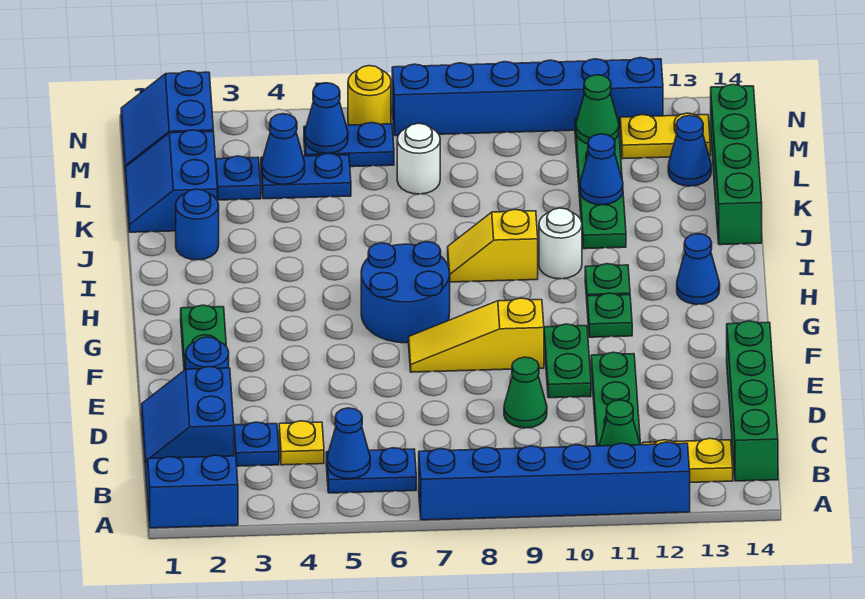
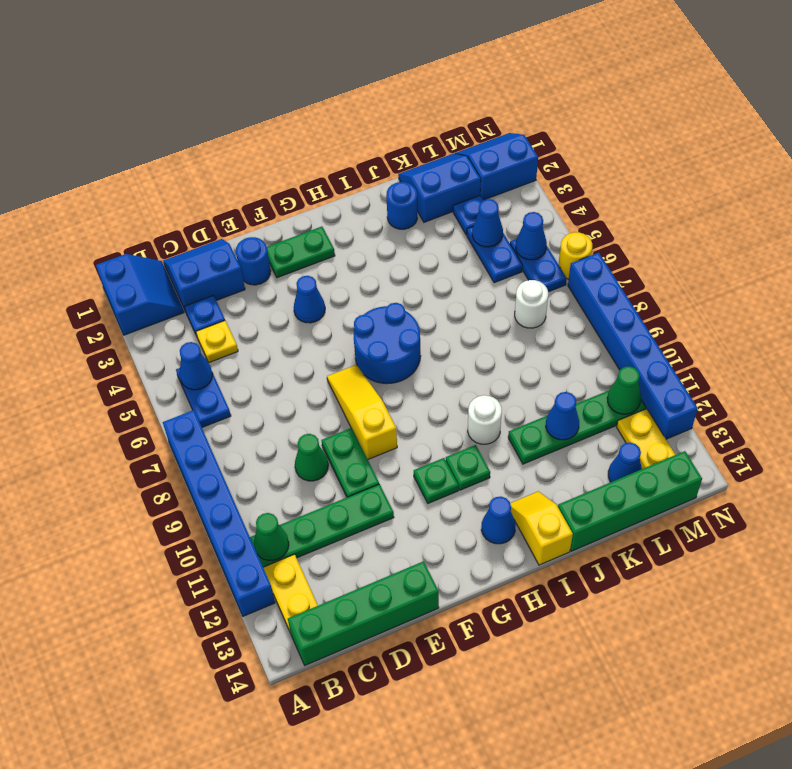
green plate E10:F10 level 1 -> green plate E9:E10 level 1
none -> blue cone F4 level 1
yellow slope I8:I9 level 1 top 9 -> yellow slope I13:I14 level 1 top 14

